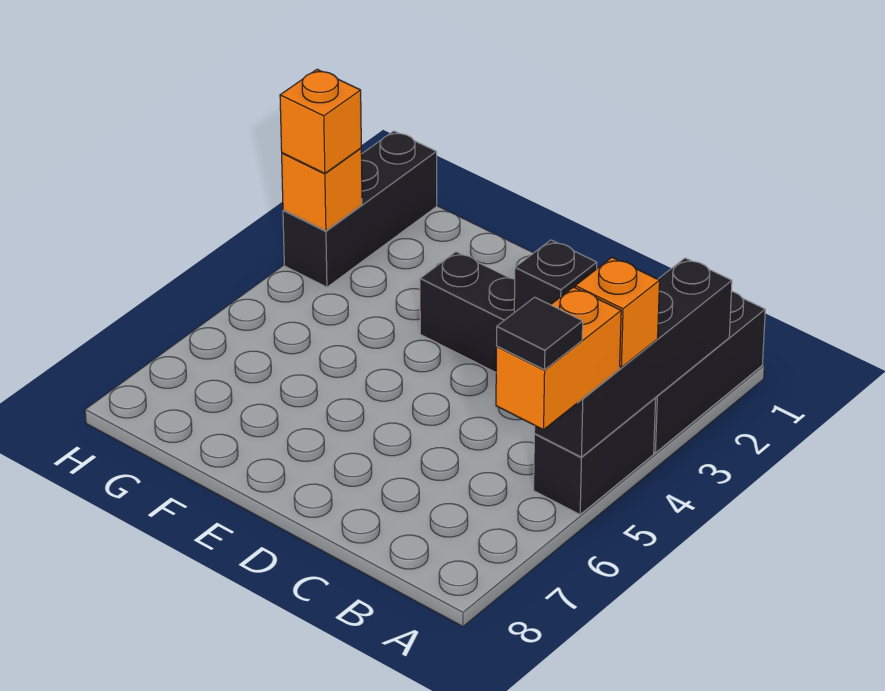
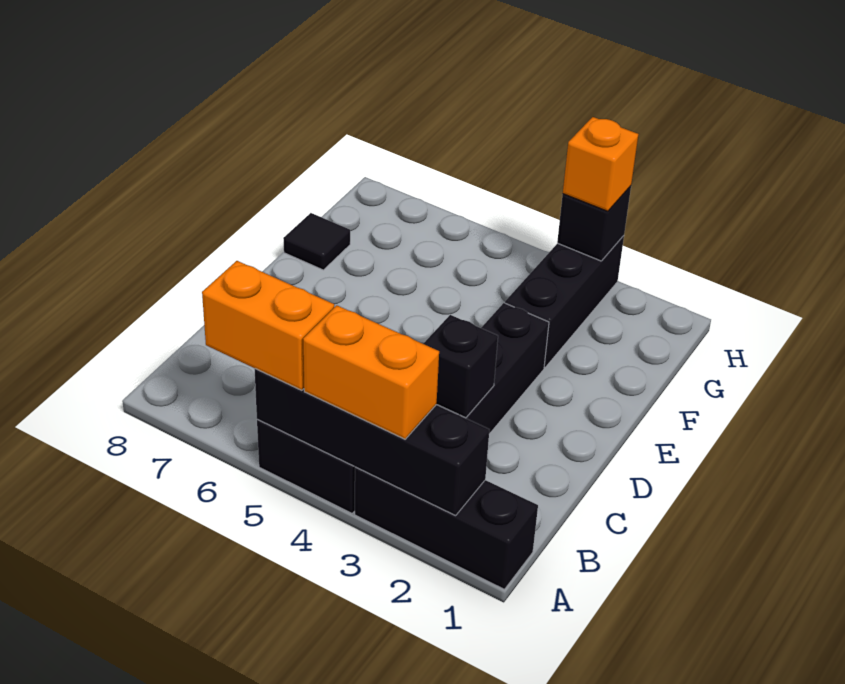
orange brick A4 level 3 -> orange brick A3:A4 level 3
black tile A6 level 4 -> black tile F8 level 1
black brick H1:H3 level 1 -> black brick F3:H3 level 1
orange brick H3 level 2 -> black brick H3 level 2

